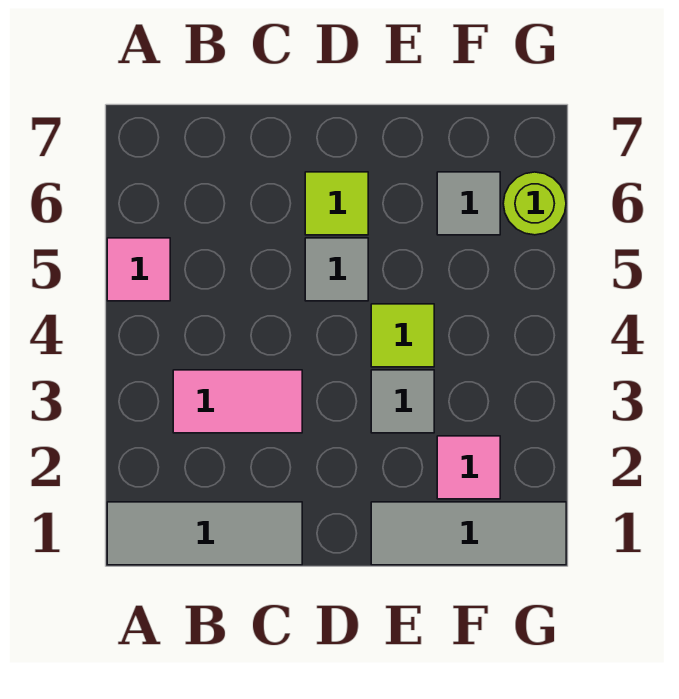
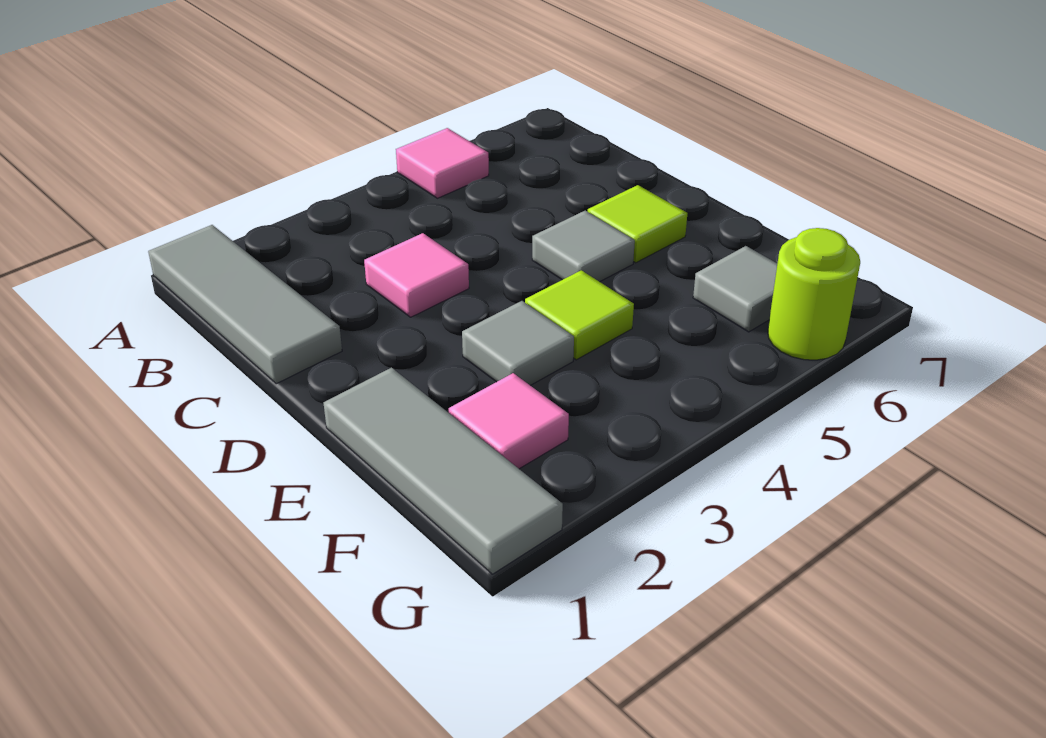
pink tile B3:C3 level 1 -> pink tile C3 level 1

